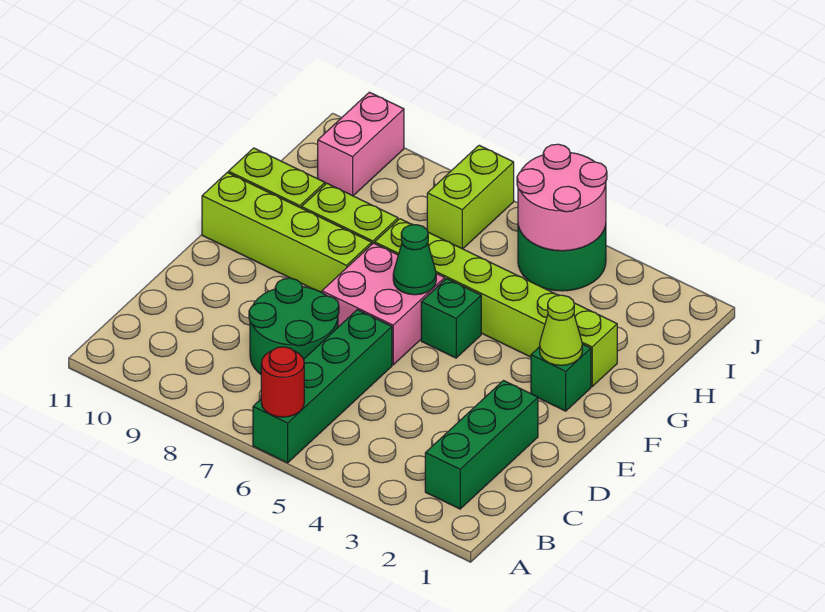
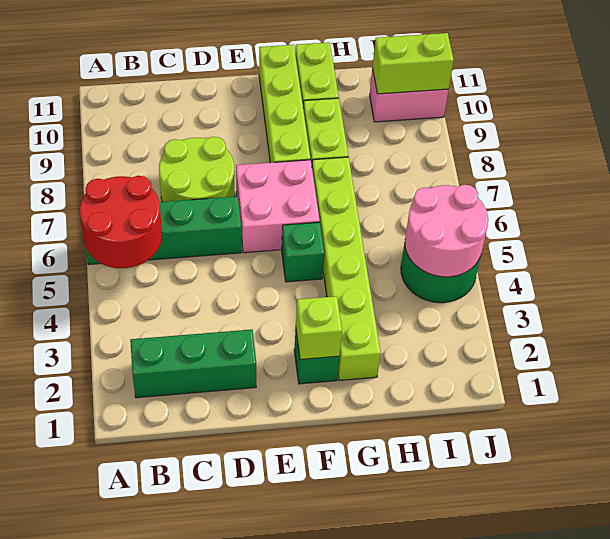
red round brick A6 level 2 -> red round brick A5:B6 level 2
green round brick C7:D8 level 1 -> lime round brick C7:D8 level 1
lime cone F2 level 2 -> lime brick F2 level 2
green cone F6 level 2 -> none
lime brick I7:J7 level 1 -> lime brick I10:J10 level 2

